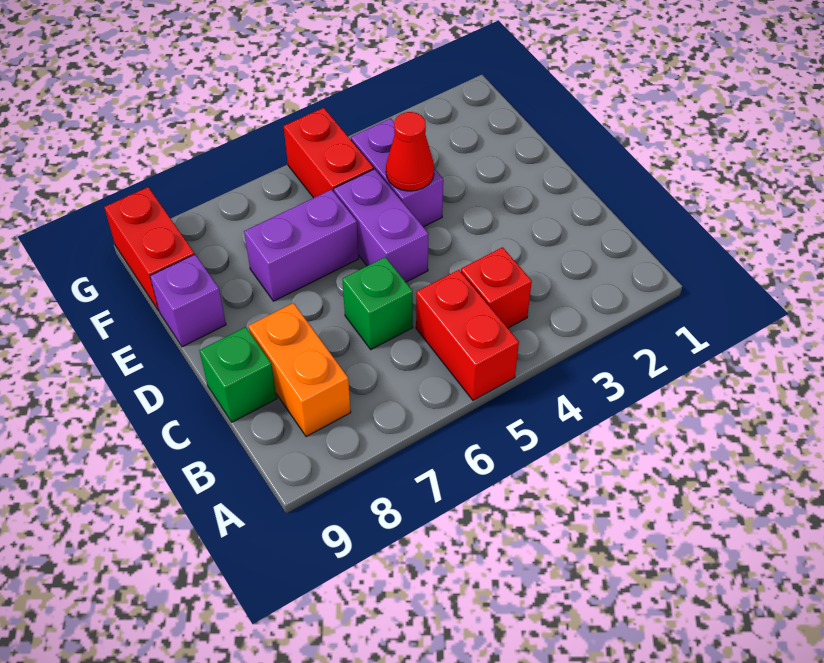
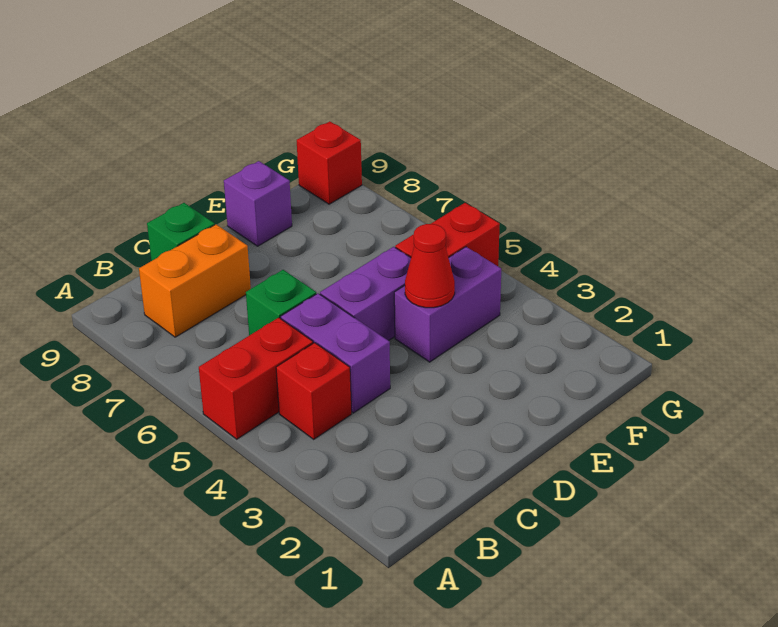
purple brick E6:E7 level 1 -> purple brick C4:C5 level 1
red brick F9:G9 level 1 -> red brick G9 level 1

